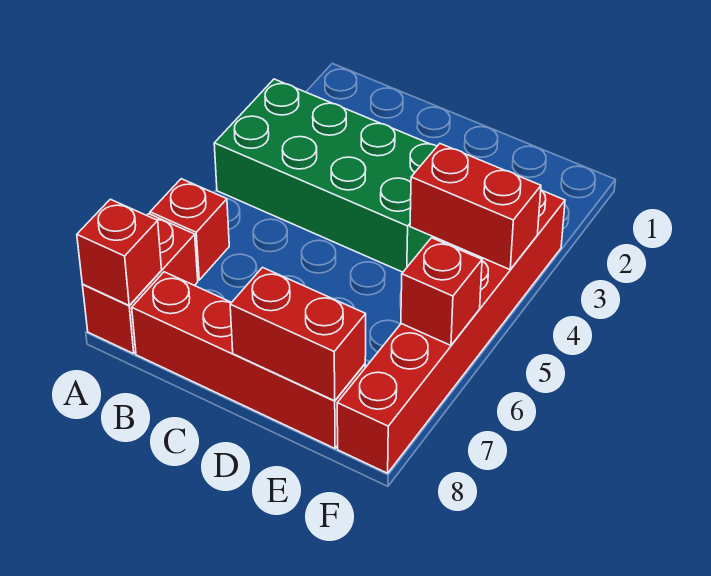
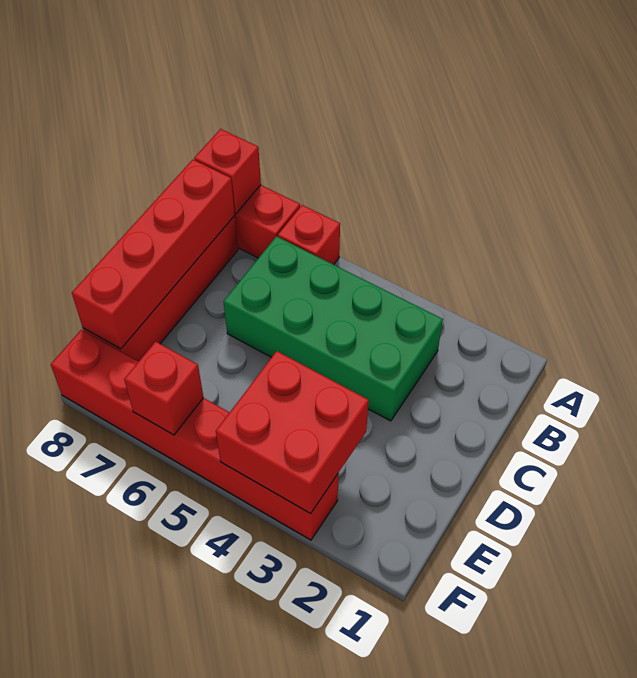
green brick A3:D4 level 1 -> green brick B3:C6 level 1
red brick D8:E8 level 2 -> red brick B8:E8 level 2
red brick E4:F4 level 2 -> red brick E3:F4 level 2

